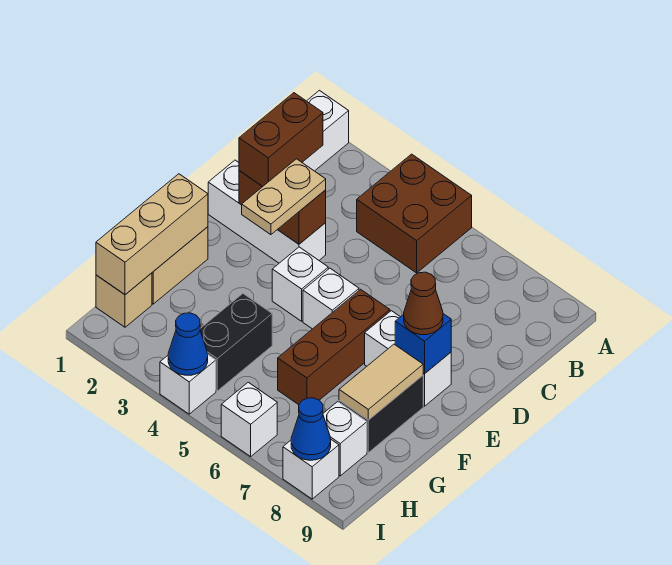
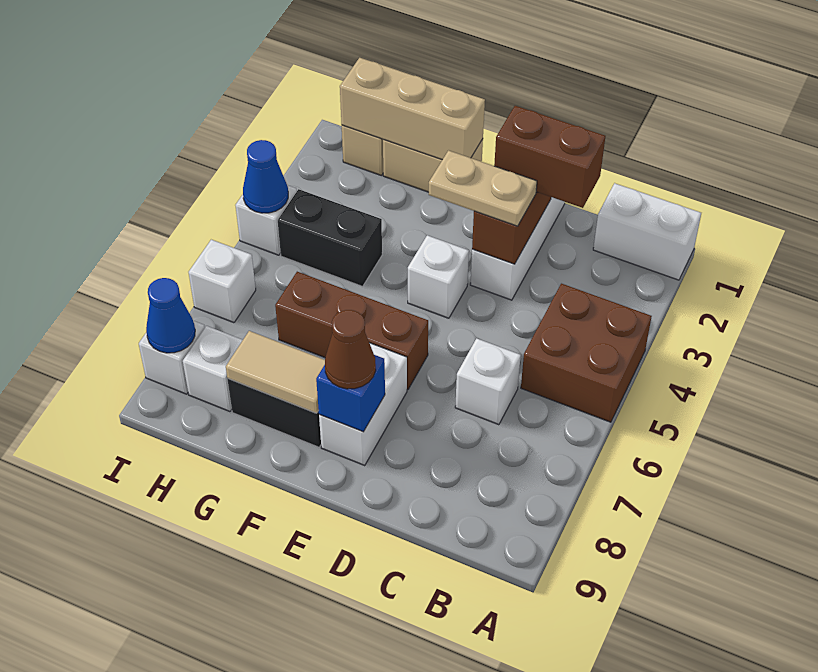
white brick E5 level 1 -> white brick C6 level 1

